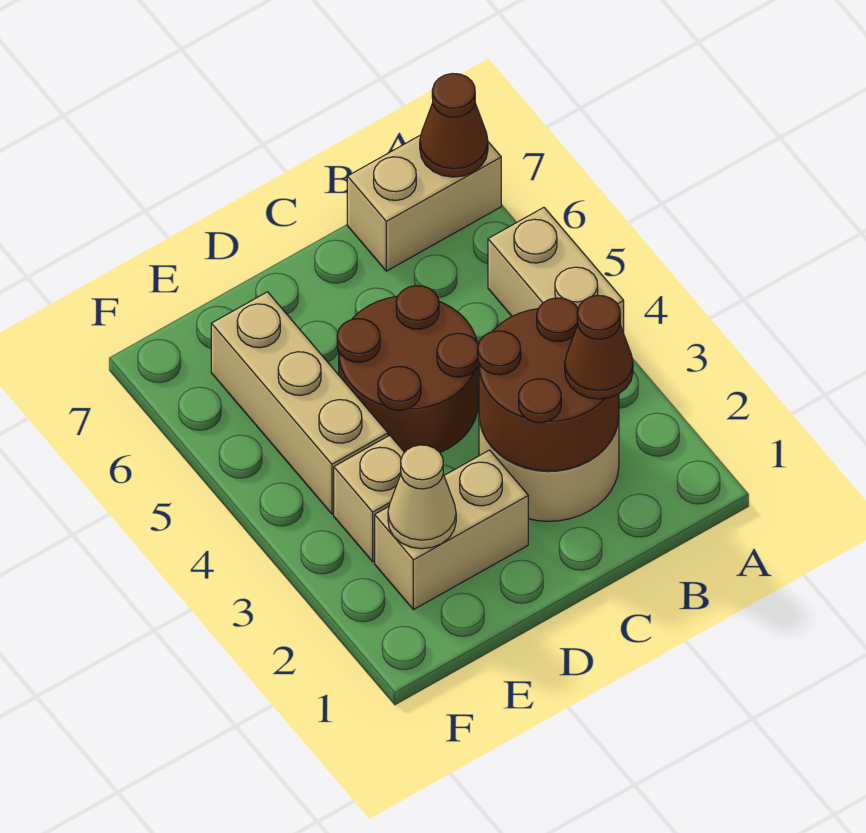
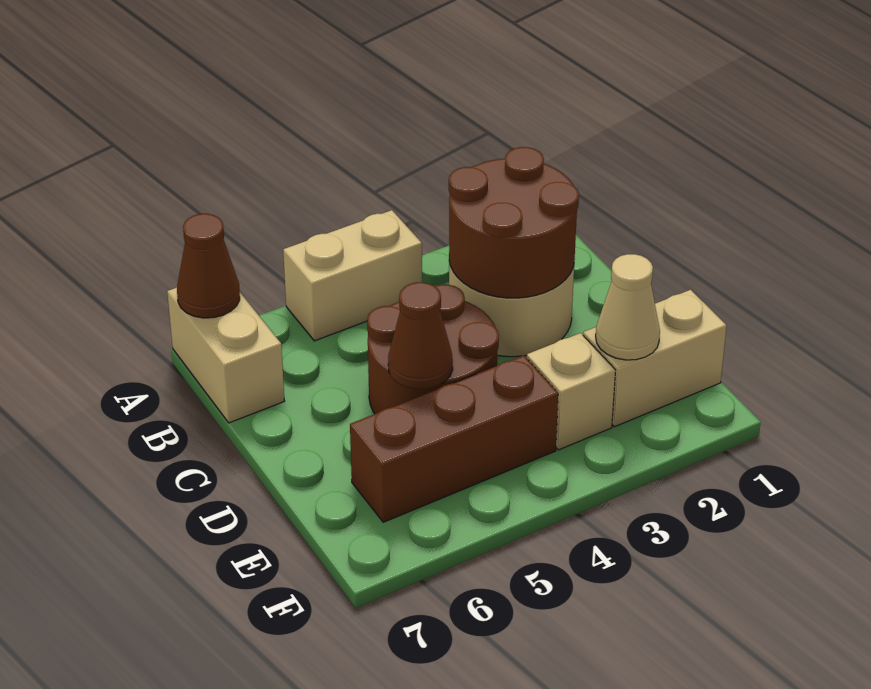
brown cone B2 level 3 -> brown cone D5 level 2
tan brick D2:E2 level 1 -> tan brick E1:E2 level 1
tan brick E4:E6 level 1 -> brown brick E4:E6 level 1

